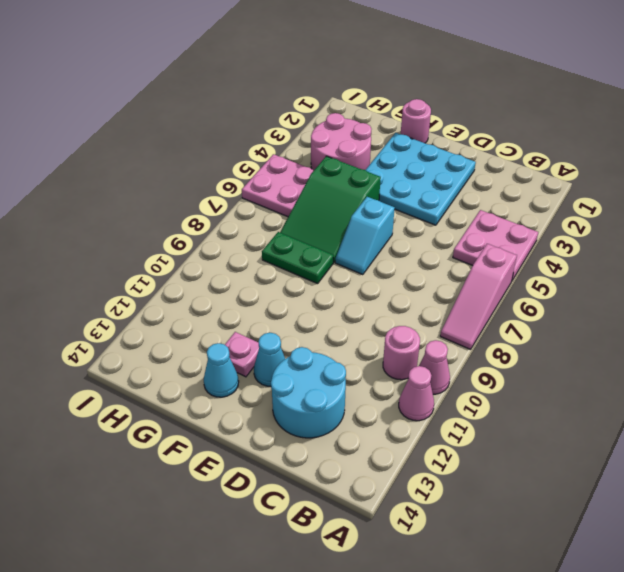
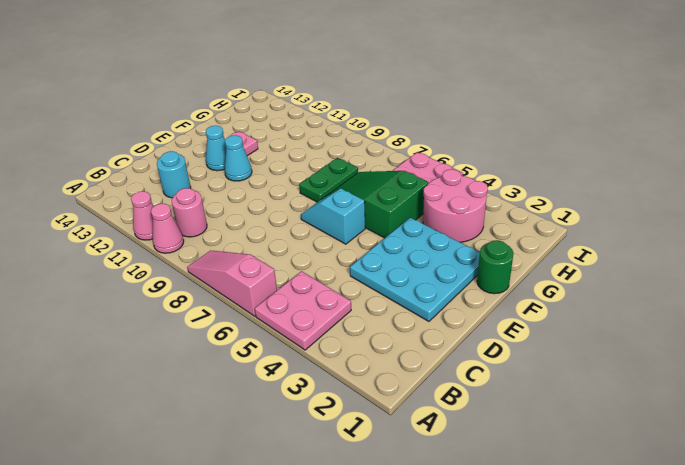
cyan round brick C12:D13 level 1 -> cyan round brick C12 level 1
pink round brick F1 level 1 -> green round brick F1 level 1
cyan cone F13 level 1 -> cyan cone E11 level 1

